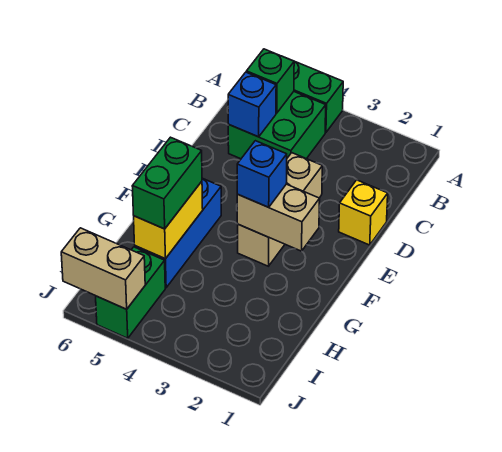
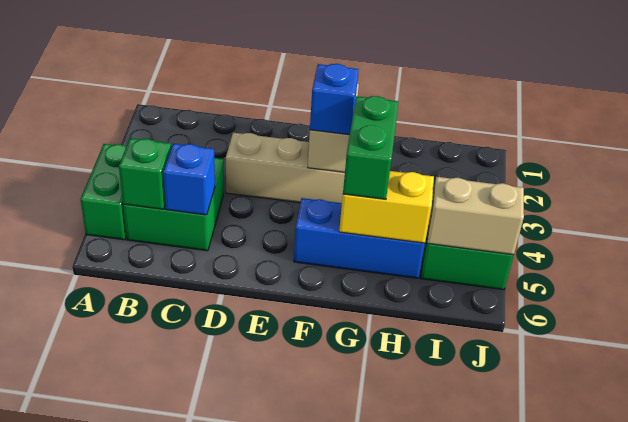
yellow brick D1 level 1 -> none
green brick G5:H5 level 3 -> green brick G4:G5 level 3
tan brick J5:J6 level 2 -> tan brick I5:J5 level 2

